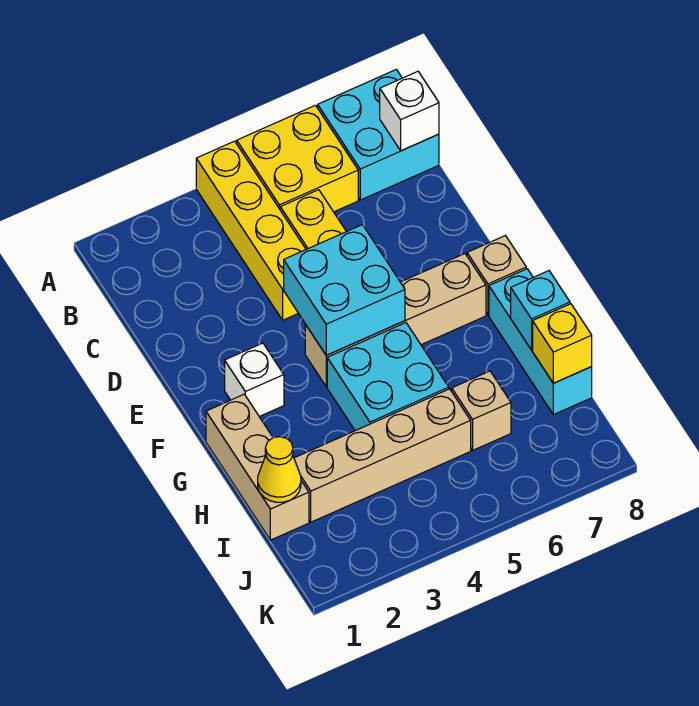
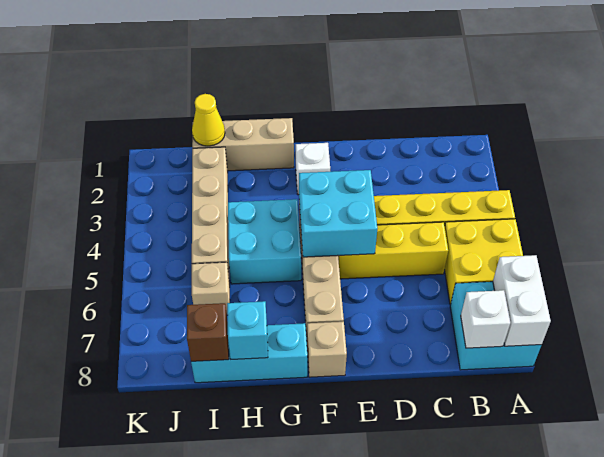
none -> white brick A7:A8 level 2
yellow brick I8 level 2 -> brown brick I8 level 2

